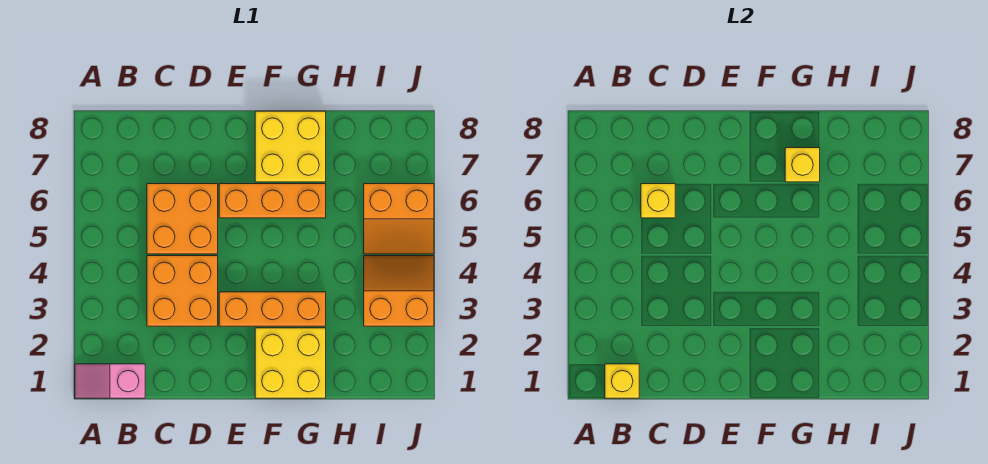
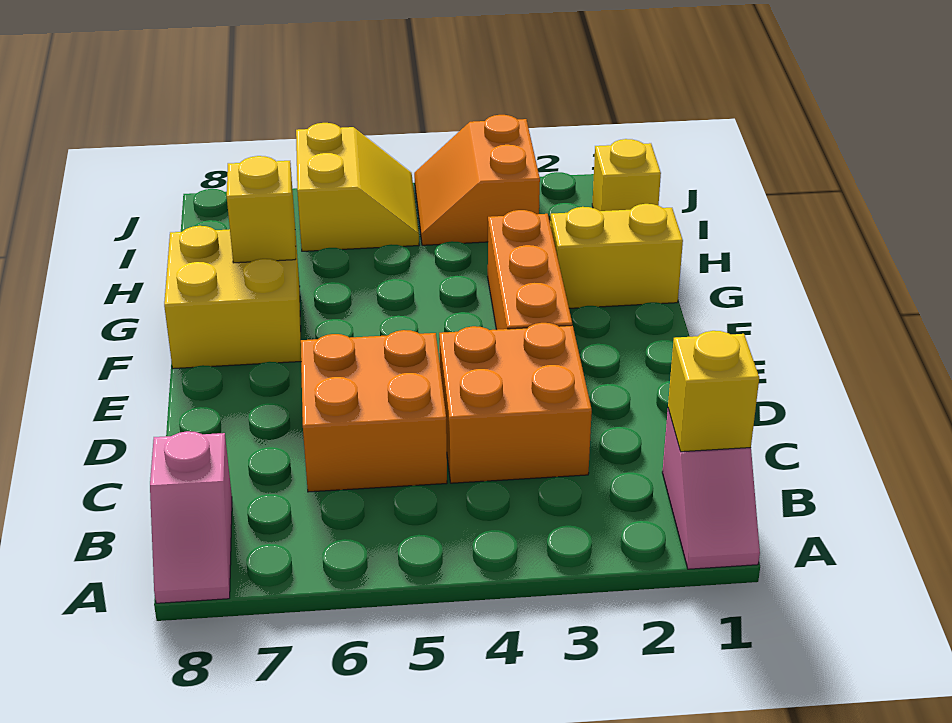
none -> pink slope A8:B8 level 1 top B
yellow brick C6 level 2 -> yellow brick I1 level 1
orange brick E6:G6 level 1 -> none
yellow brick F1:G2 level 1 -> yellow brick G1:G2 level 1
orange slope I5:J6 level 1 top 6 -> yellow slope I5:J6 level 1 top 6

